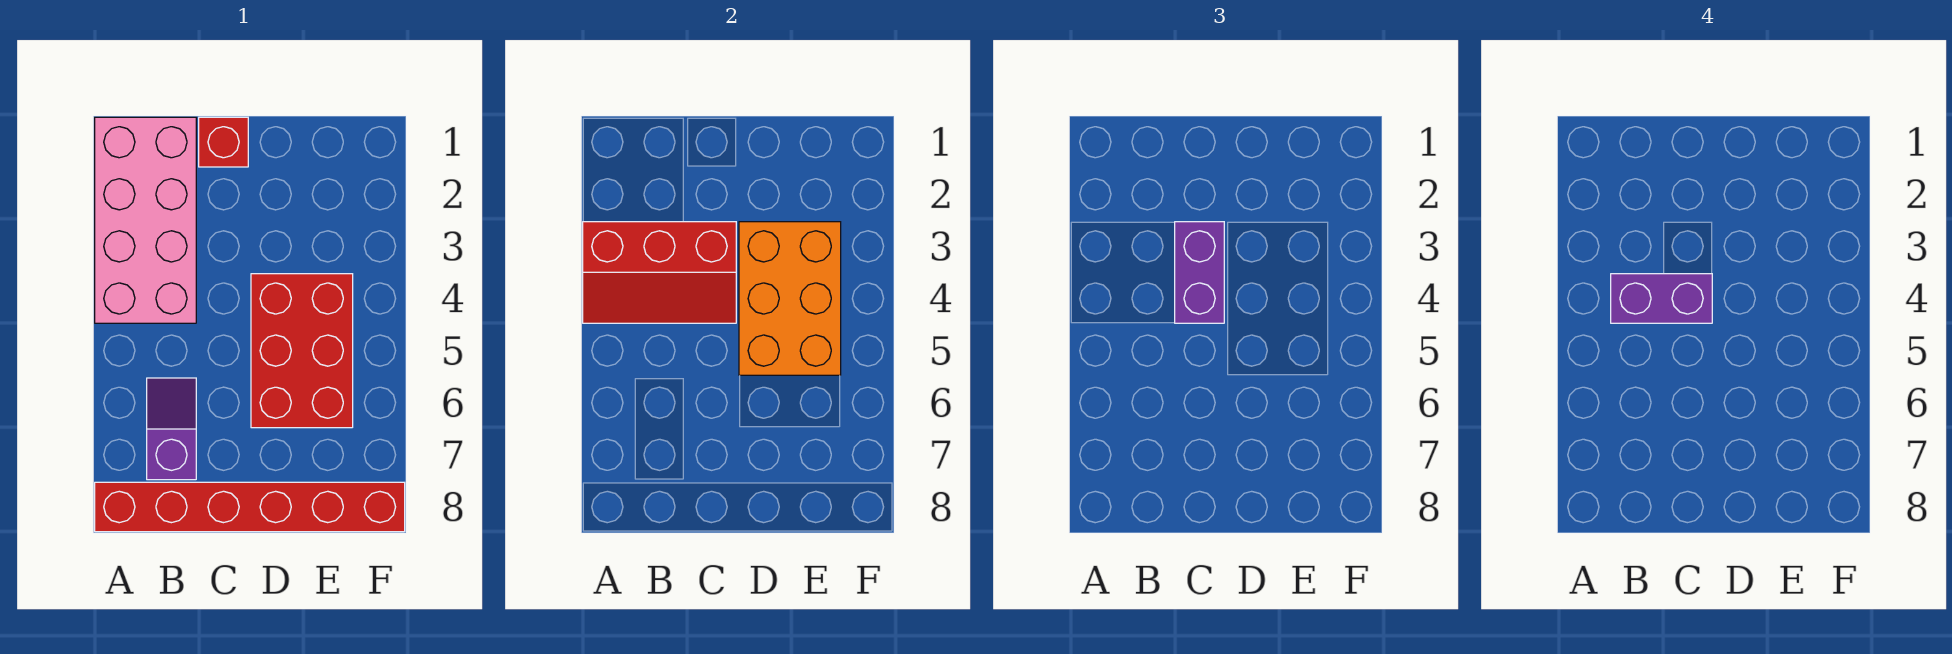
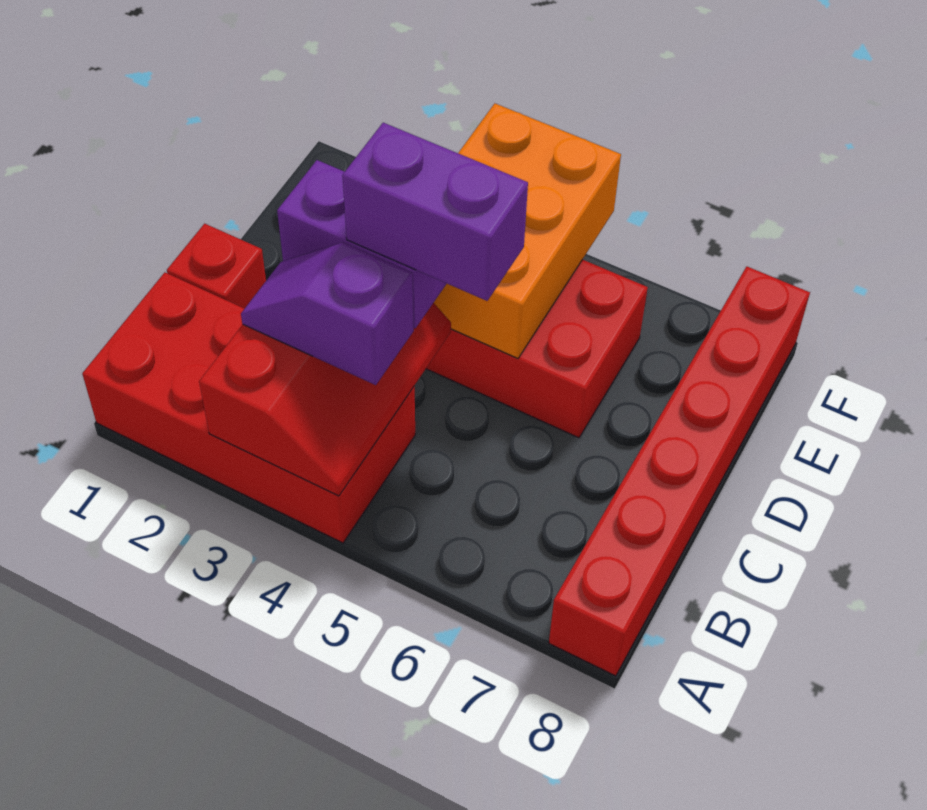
pink brick A1:B4 level 1 -> red brick A1:B4 level 1
purple brick B4:C4 level 4 -> purple brick C4:C5 level 4
purple slope B6:B7 level 1 top 7 -> purple slope B3:B4 level 3 top 4
orange brick D3:E5 level 2 -> orange brick D4:F5 level 2

